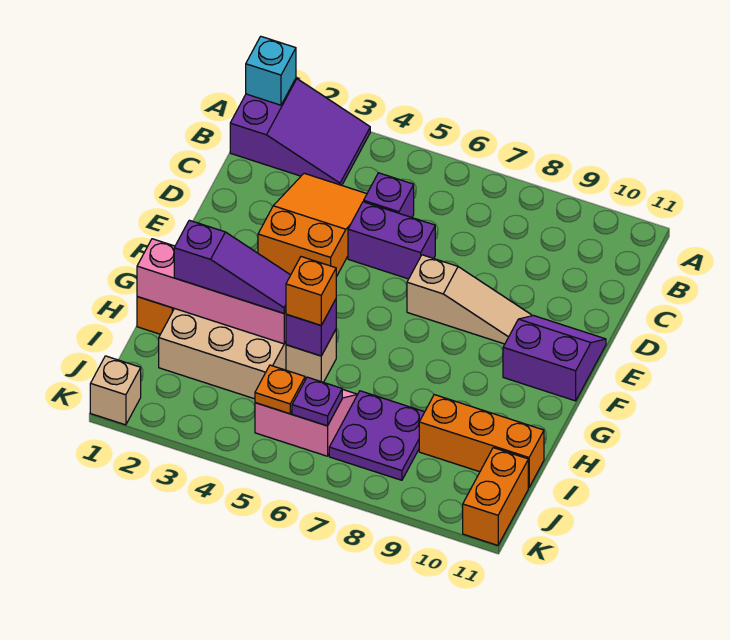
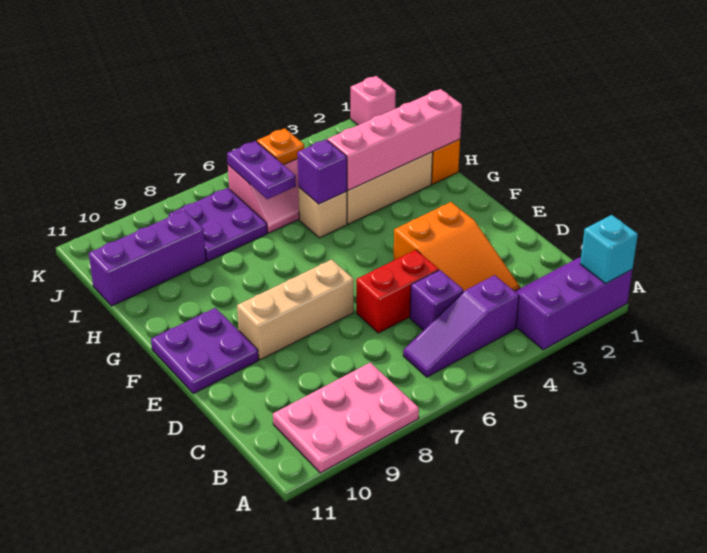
purple slope A1:B3 level 1 top 1 -> purple slope A1:B3 level 1 top A
none -> pink plate A8:B10 level 1
purple brick D5:D6 level 1 -> red brick D5:D6 level 1
tan slope E7:E9 level 1 top 7 -> tan brick E7:E9 level 1
purple slope E10:F11 level 1 top F -> purple plate E10:F11 level 1
purple slope H2:H4 level 3 top 2 -> purple slope B4:B6 level 1 top 4
orange brick H5 level 3 -> none
orange brick I9:I11 level 1 -> purple brick I9:I11 level 1
purple plate J6 level 2 -> purple plate I6:J6 level 2
orange brick J11:K11 level 1 -> none
tan brick K1 level 1 -> pink brick K1 level 1

